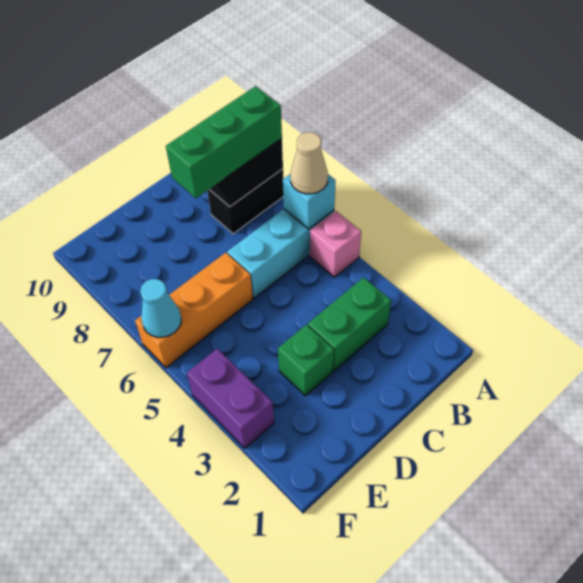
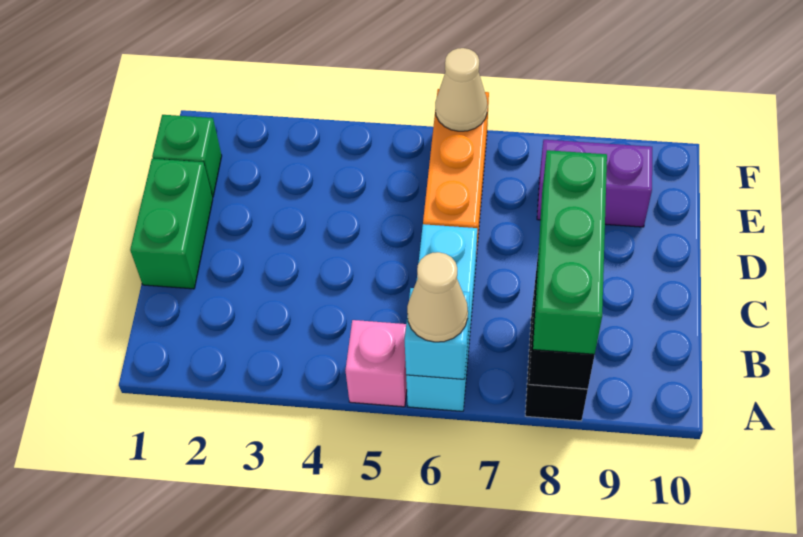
green brick B3:C3 level 1 -> green brick C1:D1 level 1
green brick D3 level 1 -> green brick E1 level 1
purple brick F3:F4 level 1 -> purple brick E8:E9 level 1
cyan cone F6 level 2 -> tan cone F6 level 2

